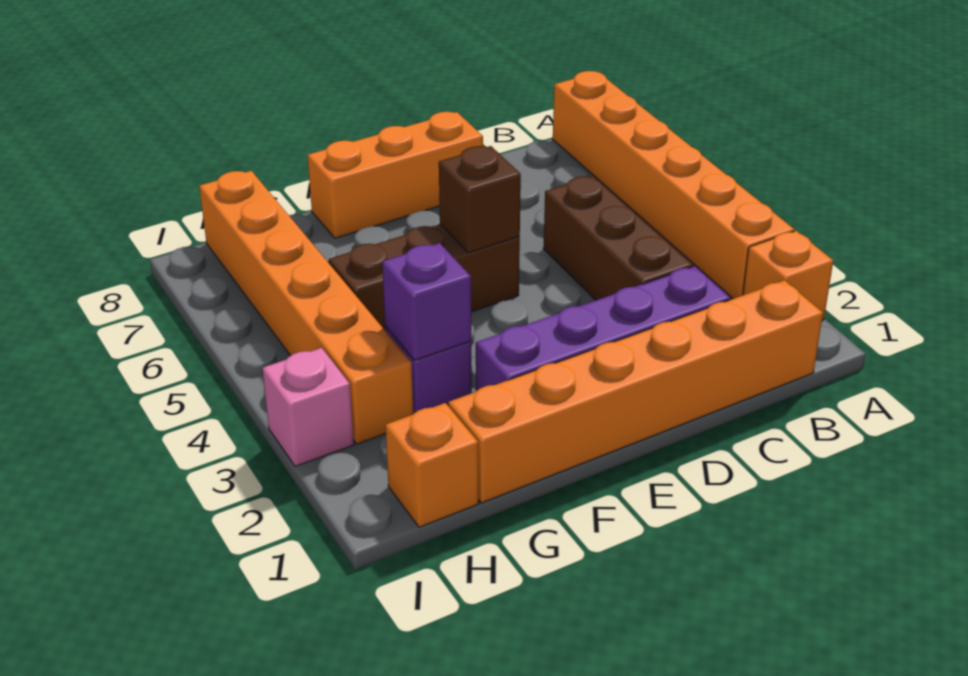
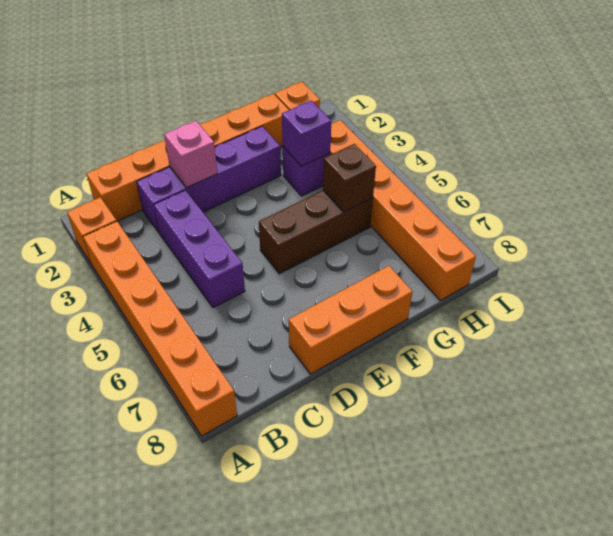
brown brick C3:C5 level 1 -> purple brick C3:C5 level 1
brown brick E5 level 2 -> brown brick G5 level 2
pink brick I3 level 1 -> pink brick D2 level 2

